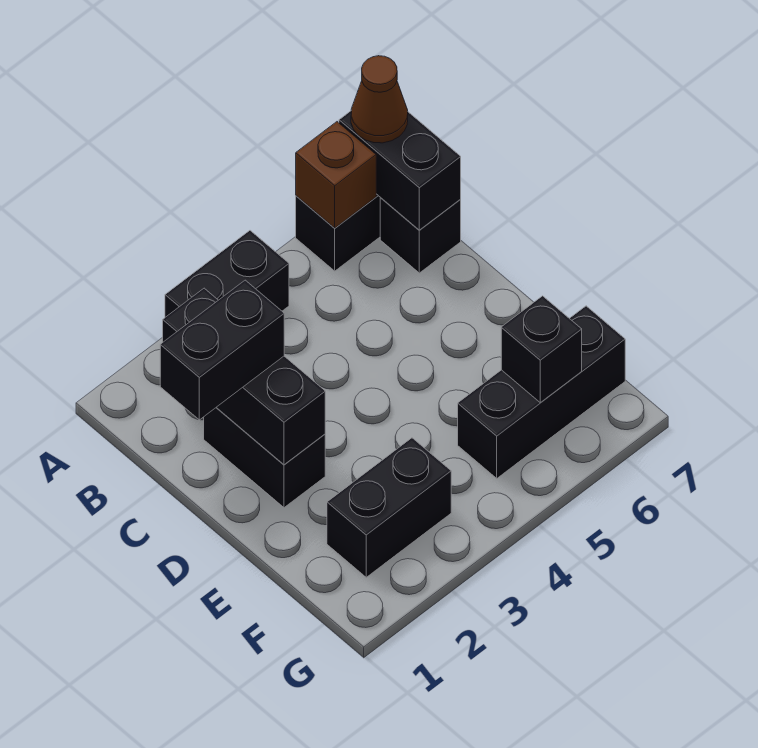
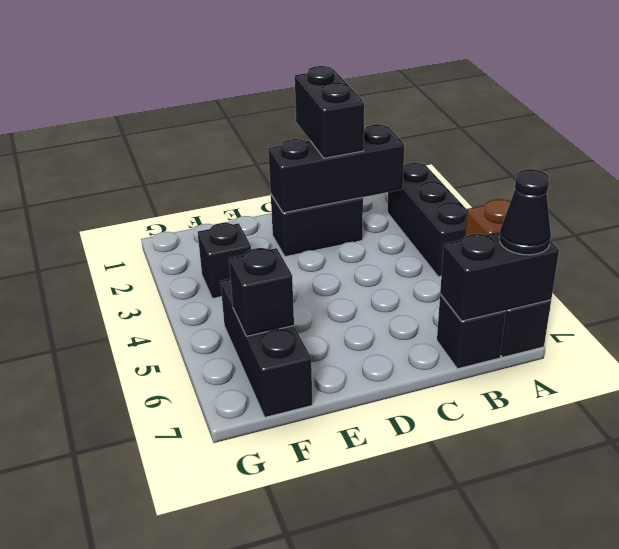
black brick A3:A4 level 1 -> black brick A2:A4 level 1
brown cone A7 level 3 -> black cone A7 level 3
black brick F2:F3 level 1 -> black brick F3 level 1

